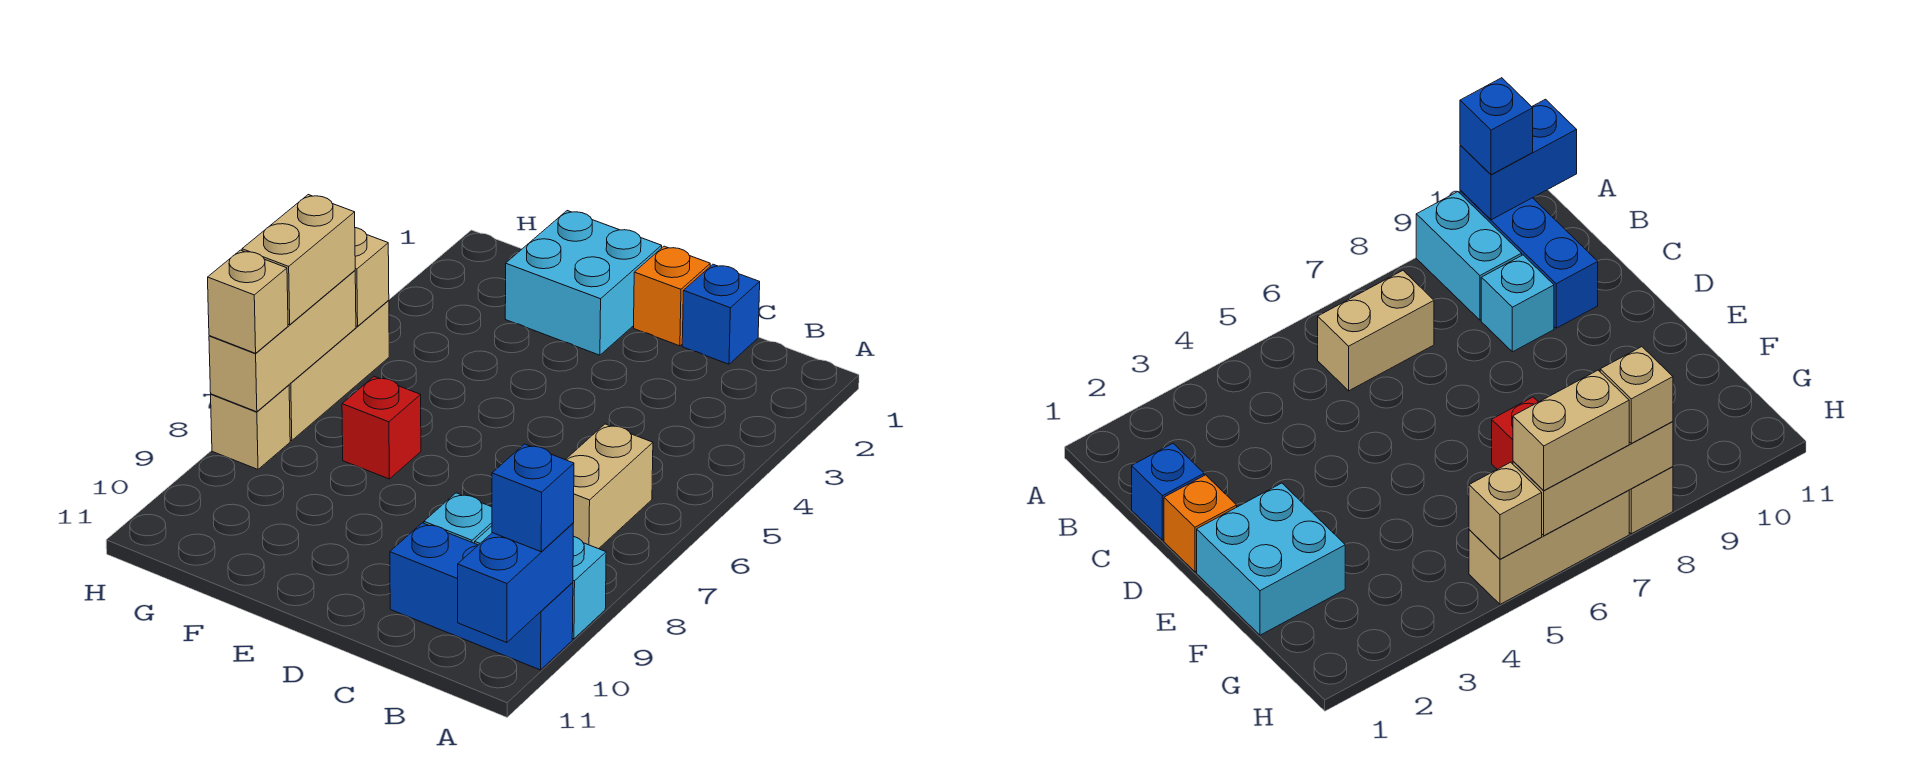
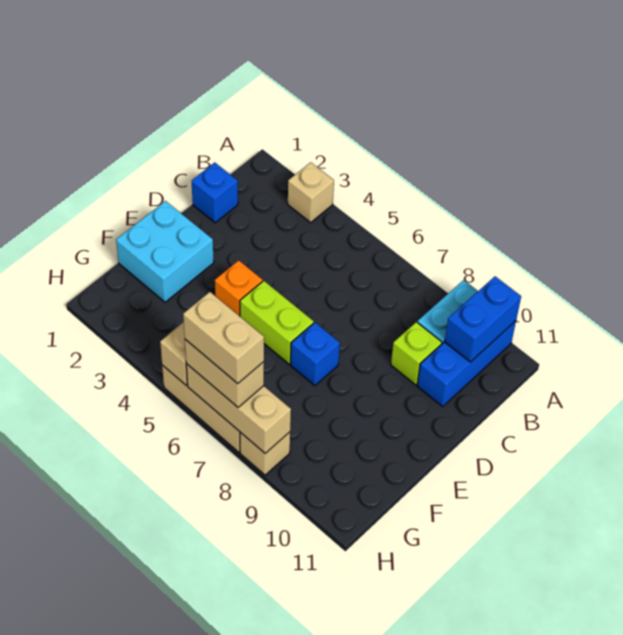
blue brick A10:A11 level 2 -> blue brick A10:B10 level 2
blue brick A10 level 3 -> blue brick E7 level 1
tan brick B6:B7 level 1 -> tan brick H6:H7 level 4
cyan brick C9 level 1 -> lime brick C9 level 1
orange brick D1 level 1 -> orange brick E4 level 1
none -> lime brick E5:E6 level 1
red brick F7 level 1 -> none
tan brick H8 level 3 -> tan brick A3 level 1

